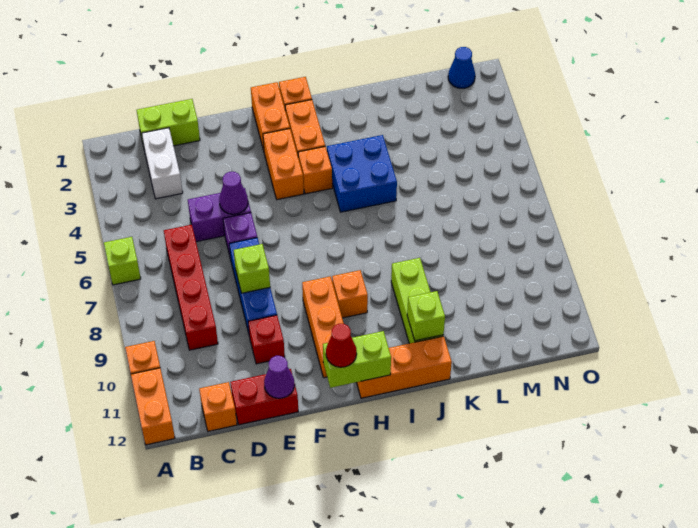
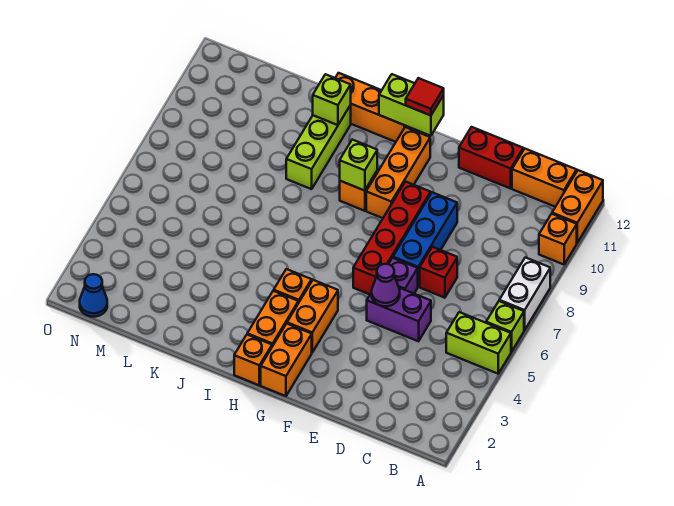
lime brick C1:D1 level 1 -> lime brick A5:B5 level 1
white brick C2:C3 level 1 -> white brick A7:A8 level 1
red brick C6:C9 level 1 -> red brick F6:F9 level 1
orange brick C12 level 1 -> orange brick B12:C12 level 1
lime brick E8 level 2 -> lime brick H9 level 2
red brick E10 level 1 -> red brick D7 level 1
purple cone E12 level 2 -> none
red cone G12 level 3 -> red tile G12 level 3
blue brick I4:J5 level 1 -> none

